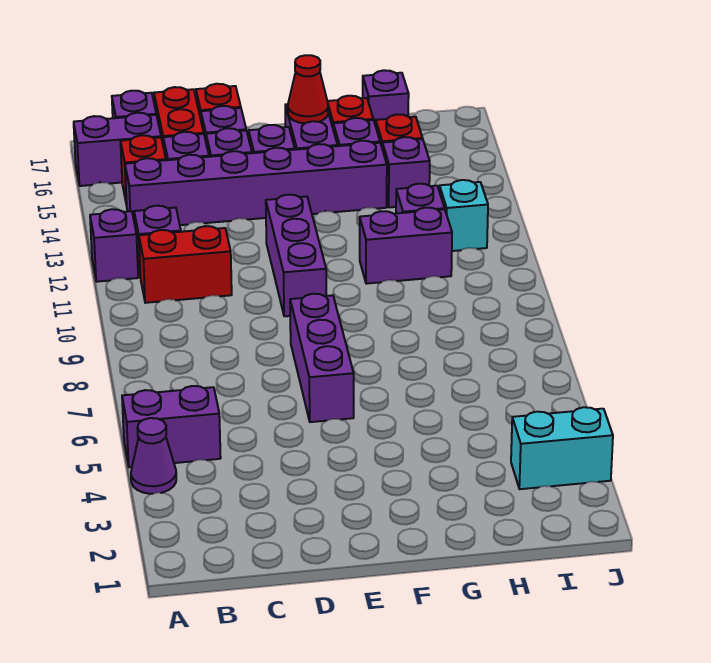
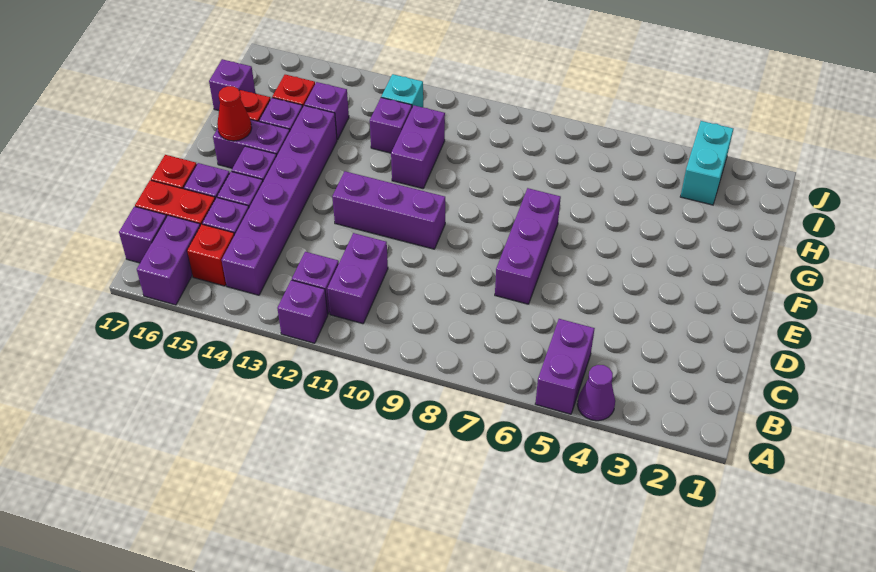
red brick B11:C11 level 1 -> purple brick B11:C11 level 1
purple brick E6:E8 level 1 -> purple brick D7:F7 level 1

